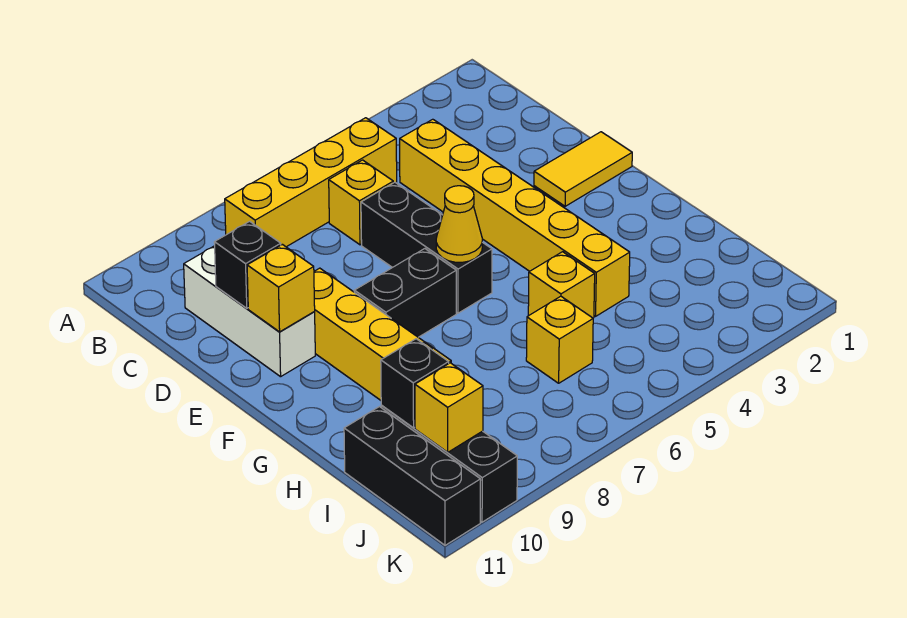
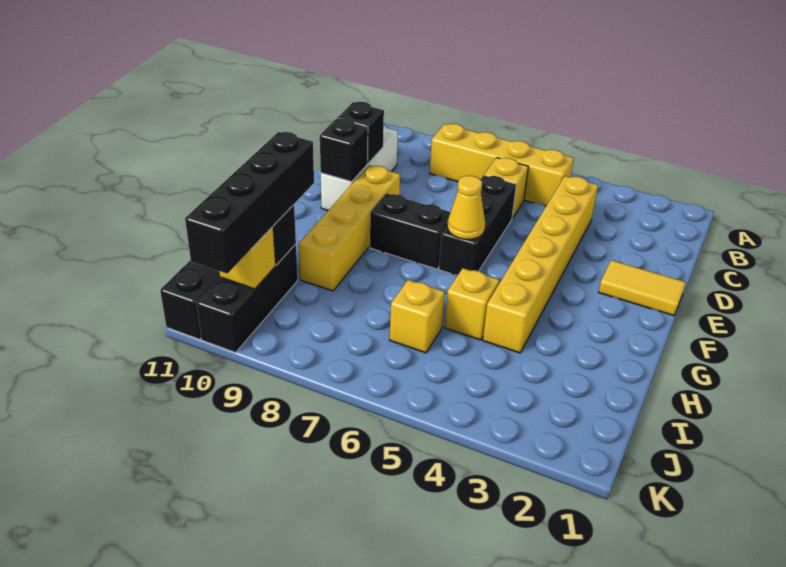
yellow brick E10 level 2 -> black brick E10 level 2
none -> black brick H10:K10 level 3

